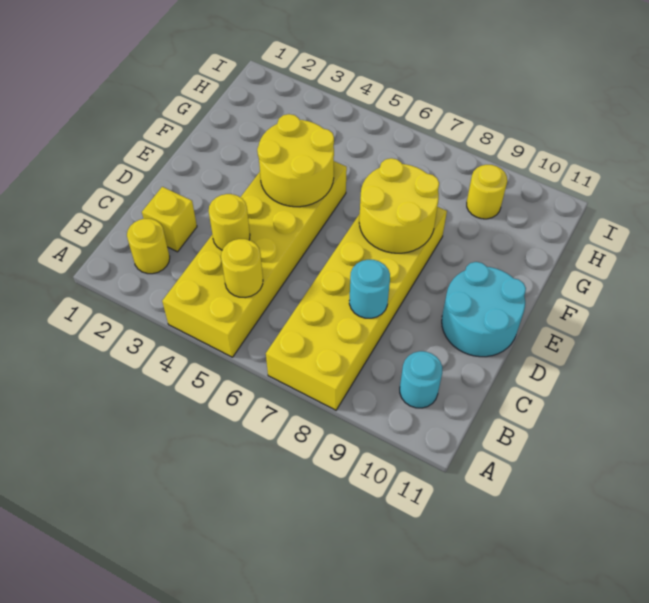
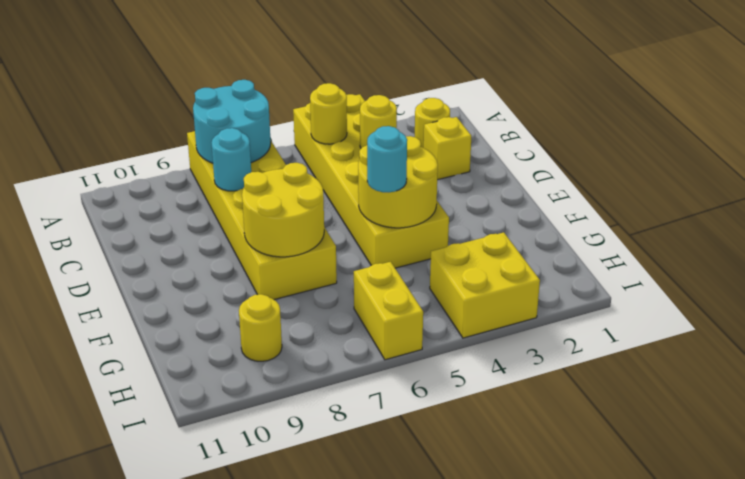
cyan round brick B10 level 1 -> cyan round brick F5 level 3
cyan round brick D10:E11 level 1 -> cyan round brick A7:B8 level 2
none -> yellow brick H3:I4 level 1
none -> yellow brick H6:I6 level 1

